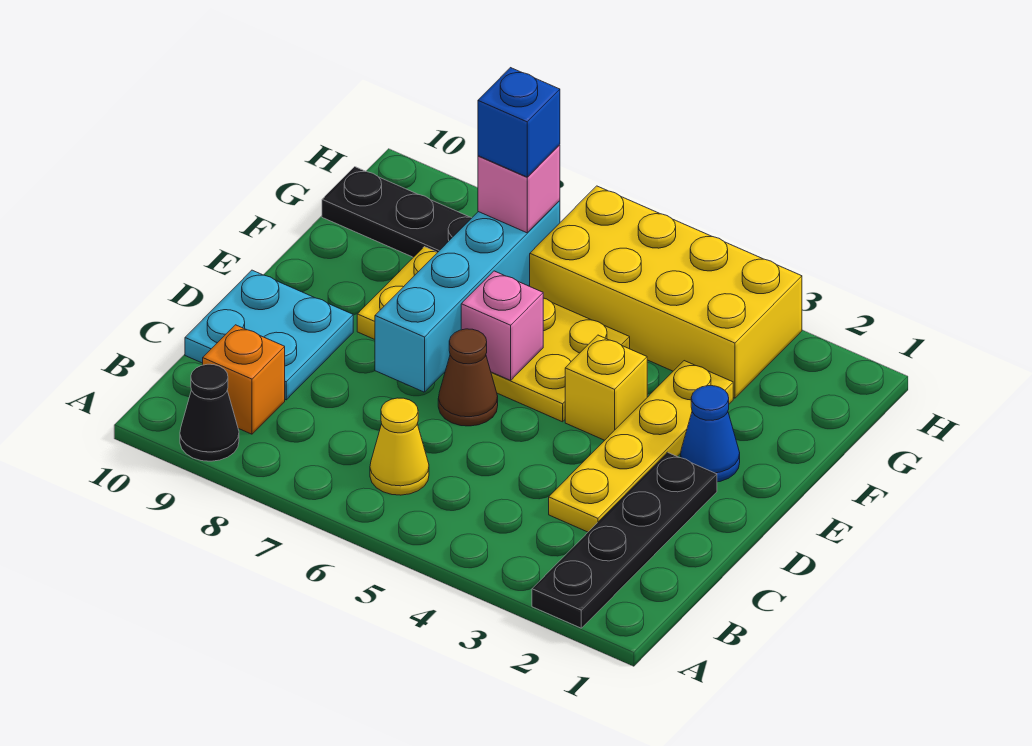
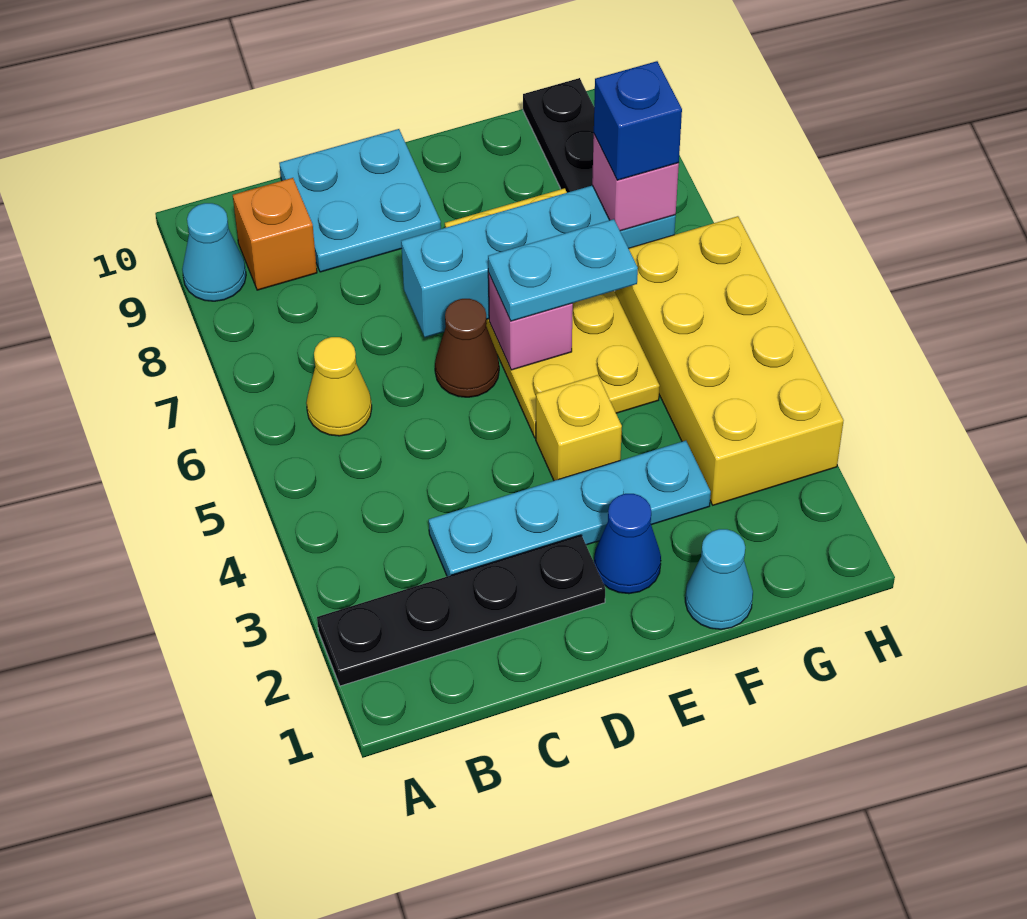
black cone A9 level 1 -> cyan cone A9 level 1
yellow plate C3:F3 level 1 -> cyan plate C3:F3 level 1
none -> cyan plate E6:F6 level 3
none -> cyan cone F1 level 1

